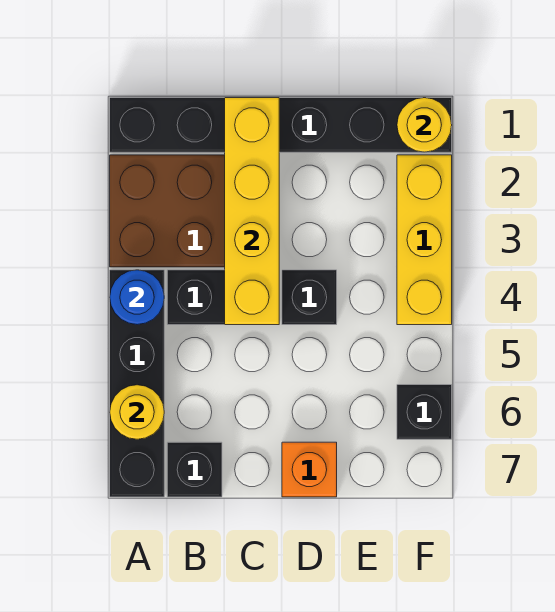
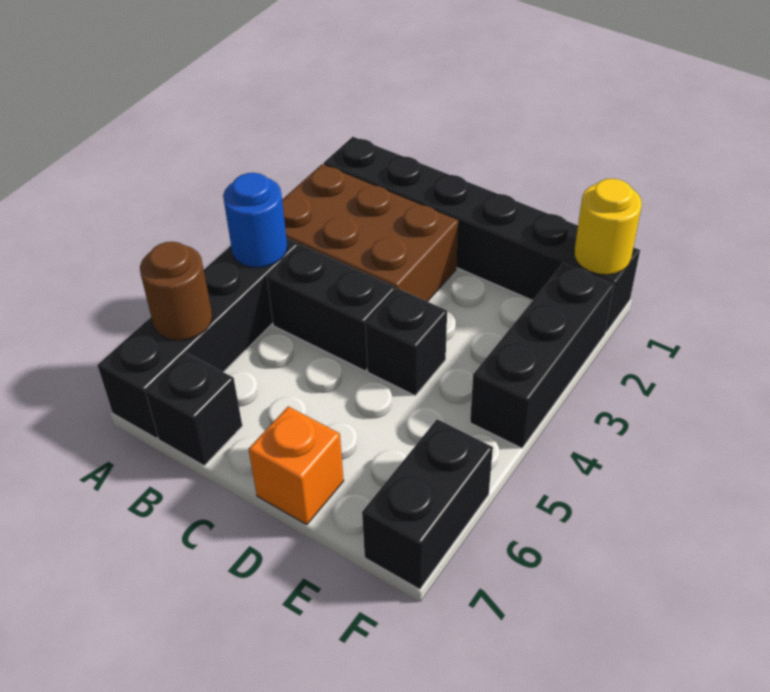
yellow round brick A6 level 2 -> brown round brick A6 level 2
yellow brick C1:C4 level 2 -> none
yellow brick F2:F4 level 1 -> black brick F2:F4 level 1
black brick F6 level 1 -> black brick F6:F7 level 1

